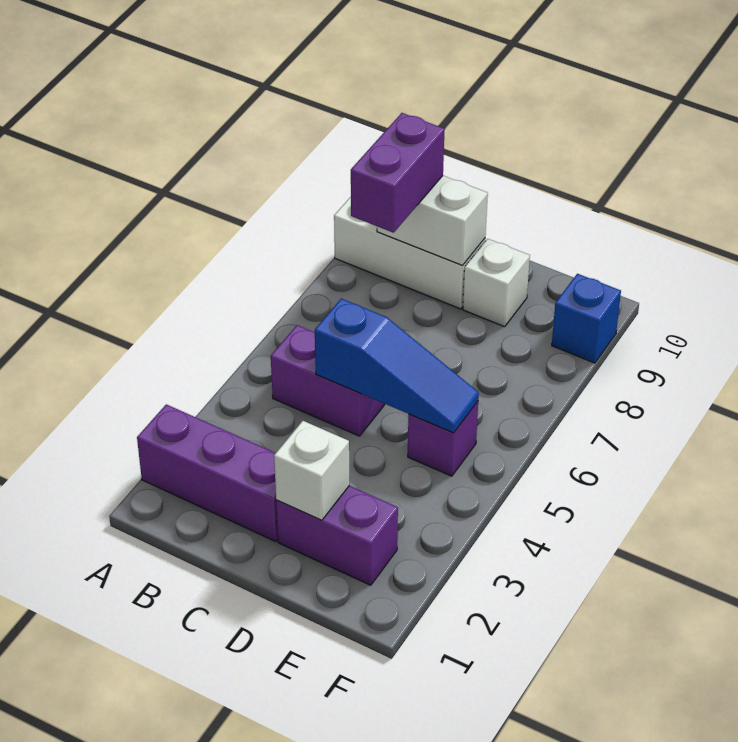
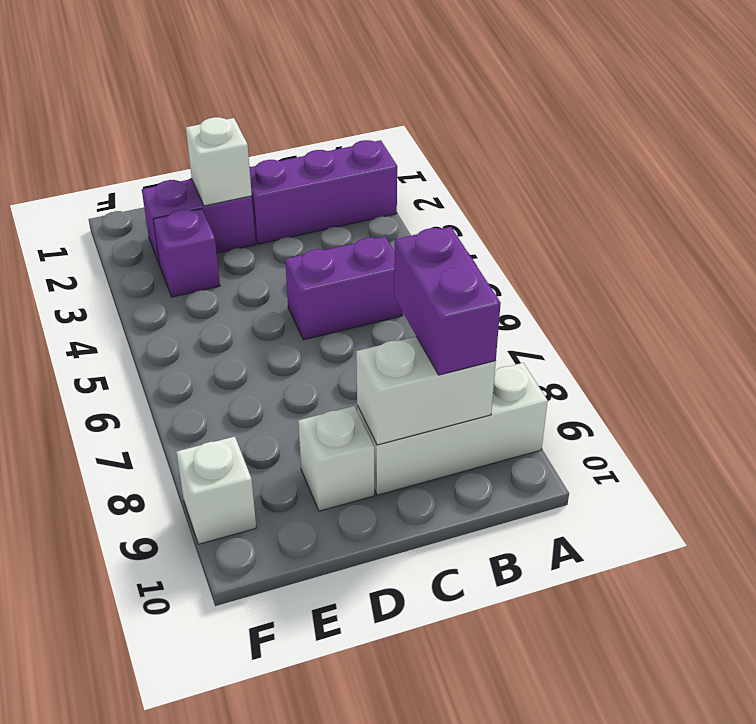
blue slope C5:E5 level 2 top C -> none
purple brick E5 level 1 -> purple brick E3 level 1
blue brick F9 level 1 -> white brick F9 level 1

